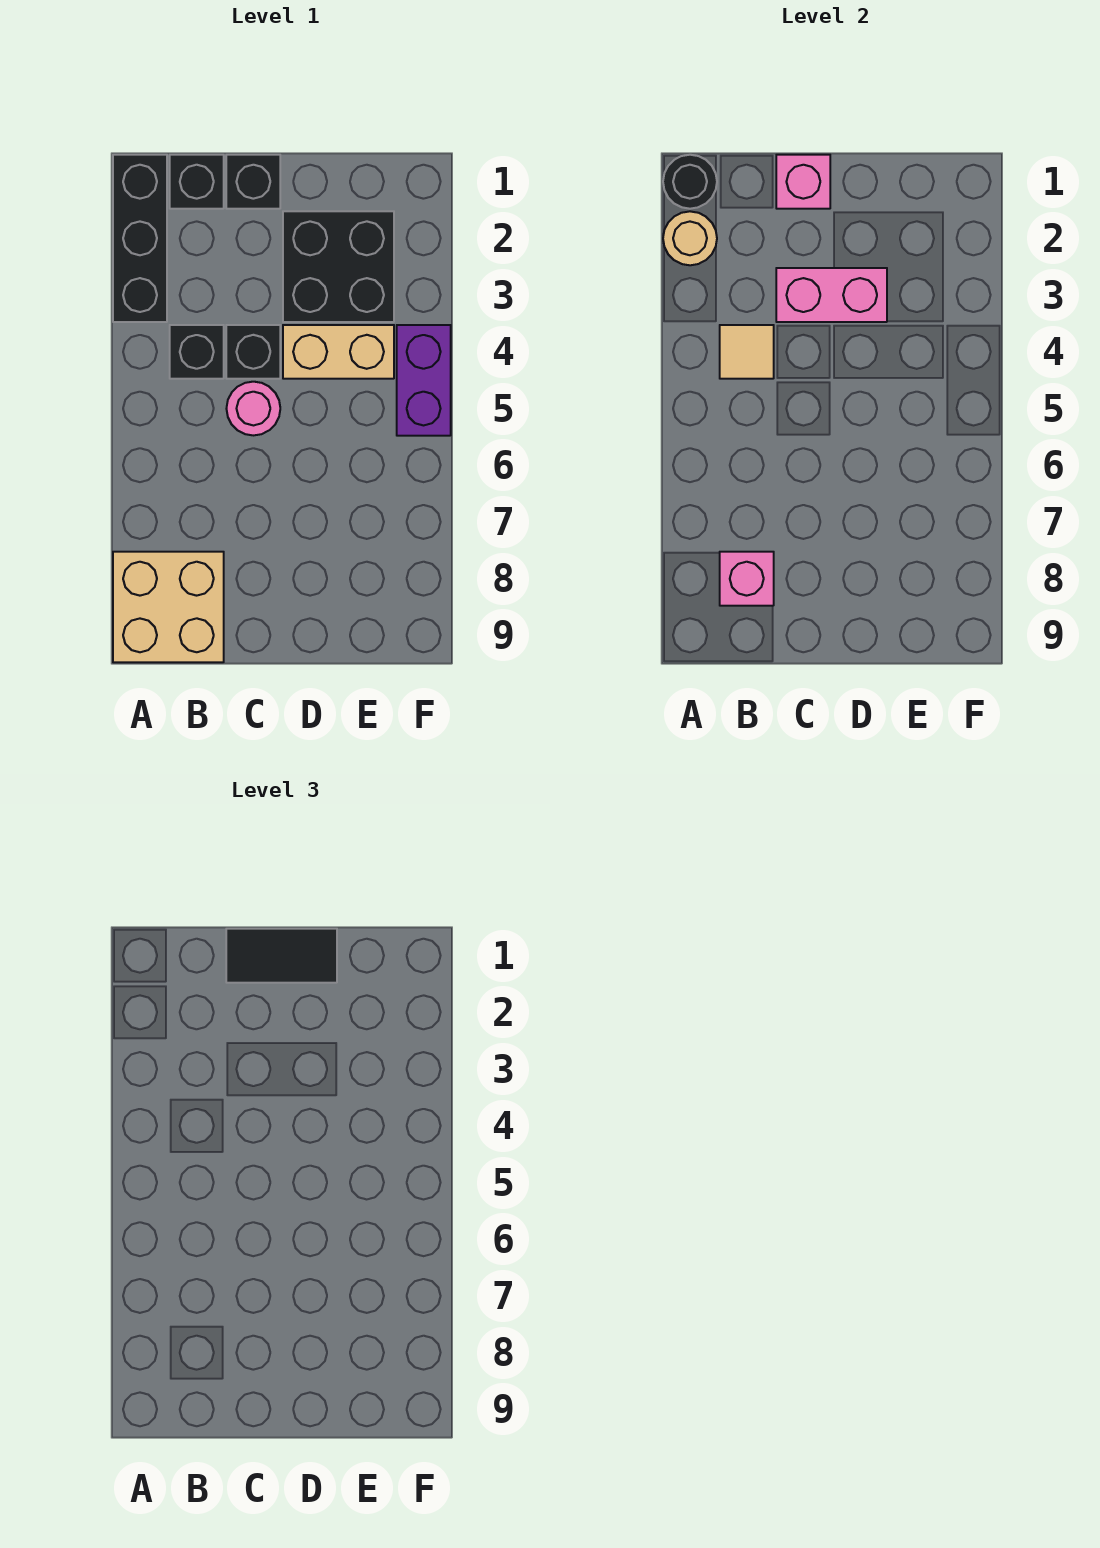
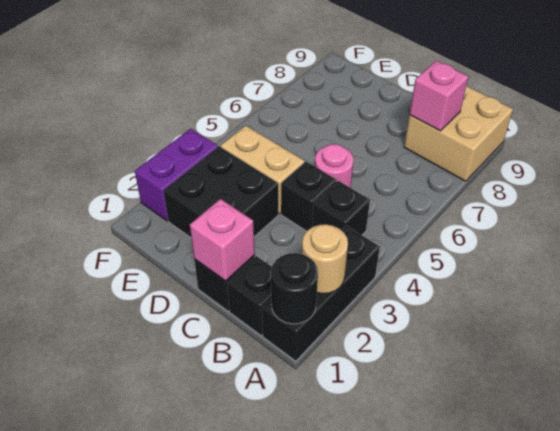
tan tile B4 level 2 -> none
black tile C1:D1 level 3 -> none
pink brick C3:D3 level 2 -> none
purple brick F4:F5 level 1 -> purple brick F2:F3 level 1

